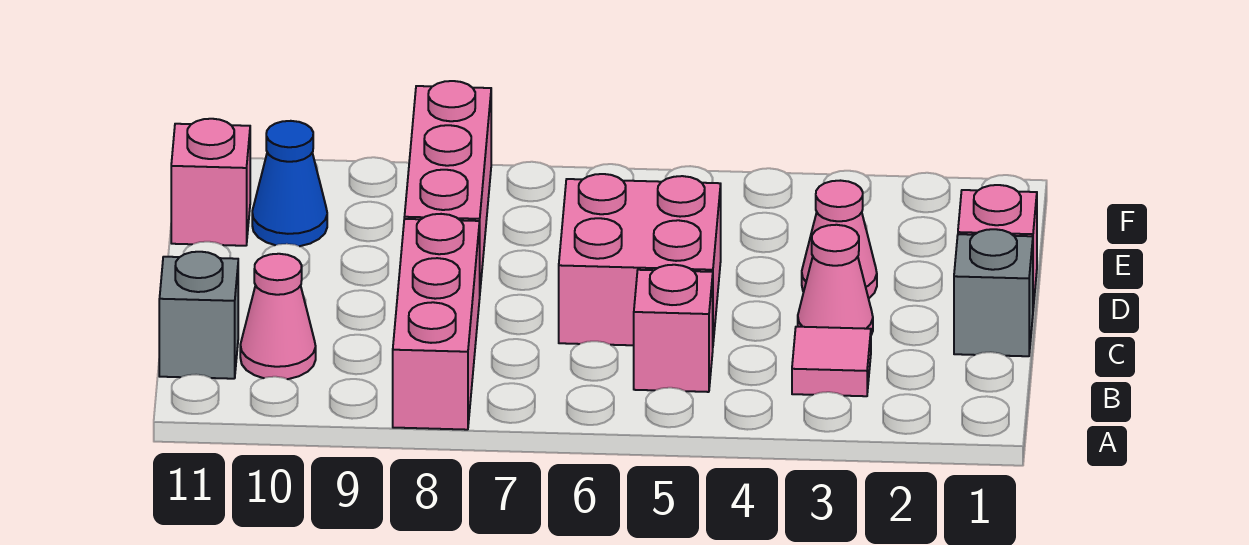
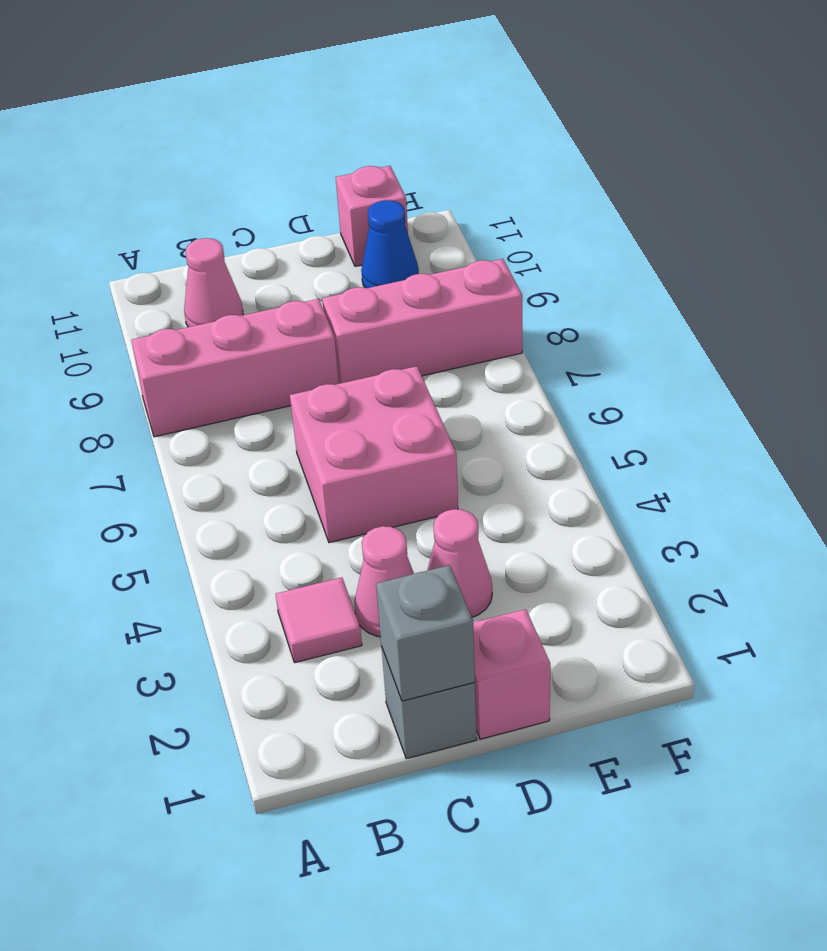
pink brick B5 level 1 -> none
grey brick B11 level 1 -> grey brick C1 level 2

